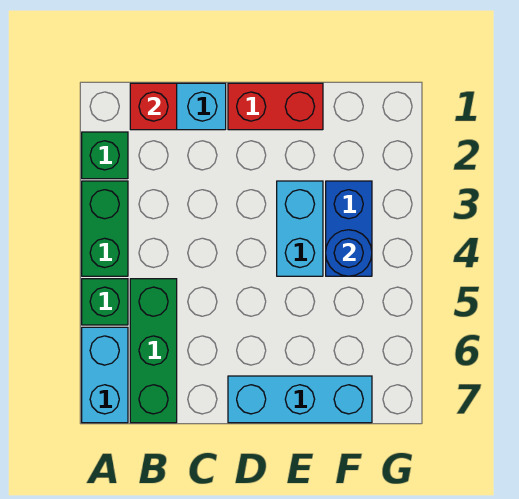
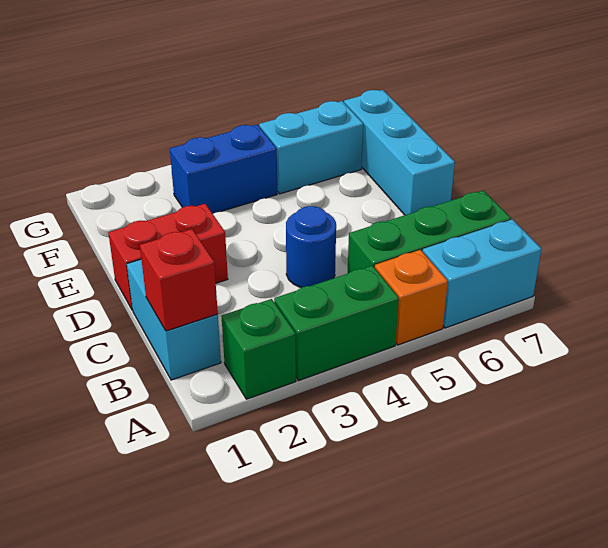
green brick A5 level 1 -> orange brick A5 level 1
red brick D1:E1 level 1 -> red brick D1:D2 level 1
cyan brick E3:E4 level 1 -> cyan brick F5:F6 level 1
blue round brick F4 level 2 -> blue round brick C4 level 1

